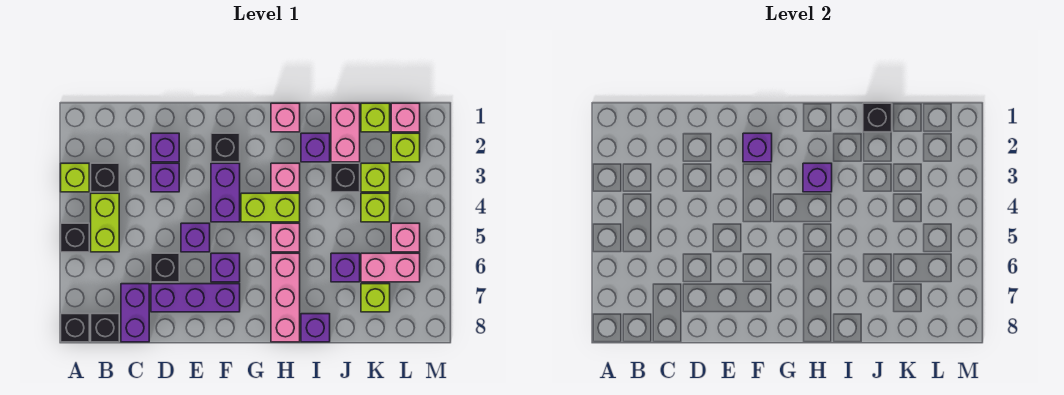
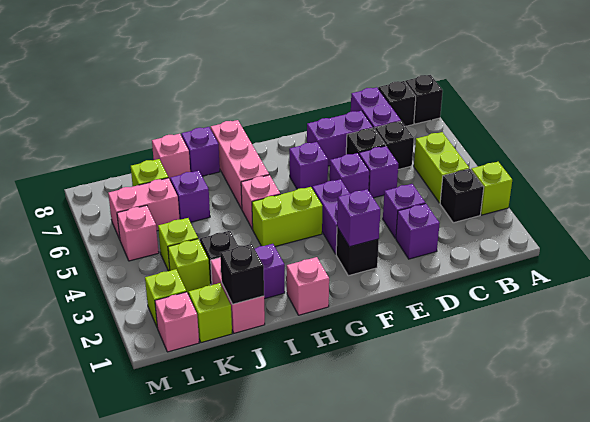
black brick A5 level 1 -> black brick C6 level 1
purple brick D7:F7 level 1 -> purple brick D7:E7 level 1
pink brick H3 level 1 -> pink brick J8 level 1
purple brick H3 level 2 -> purple brick D5 level 1

